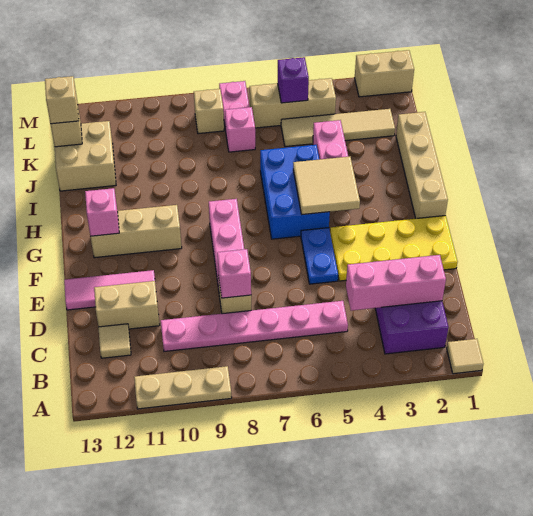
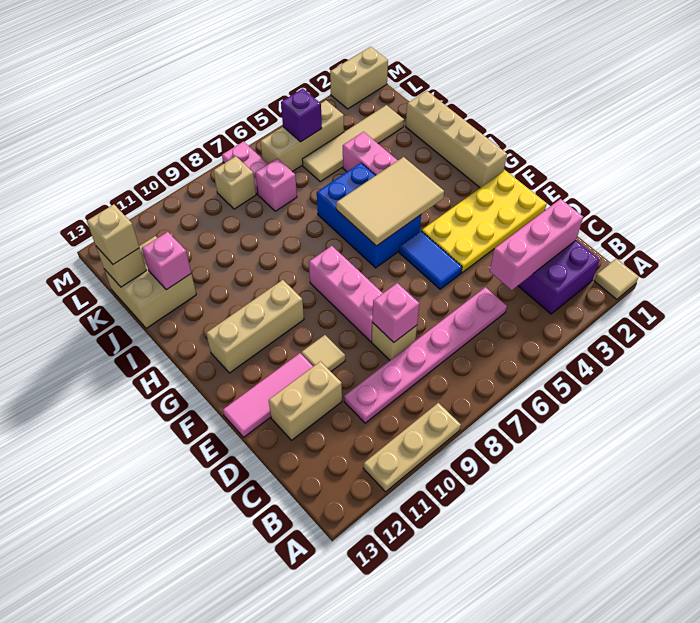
tan tile C12 level 1 -> tan tile E10 level 1
blue plate E5:F5 level 1 -> blue tile E5:F5 level 1
tan tile G4:H5 level 2 -> tan tile G4:H6 level 2
pink brick G12 level 2 -> pink brick J12 level 2

